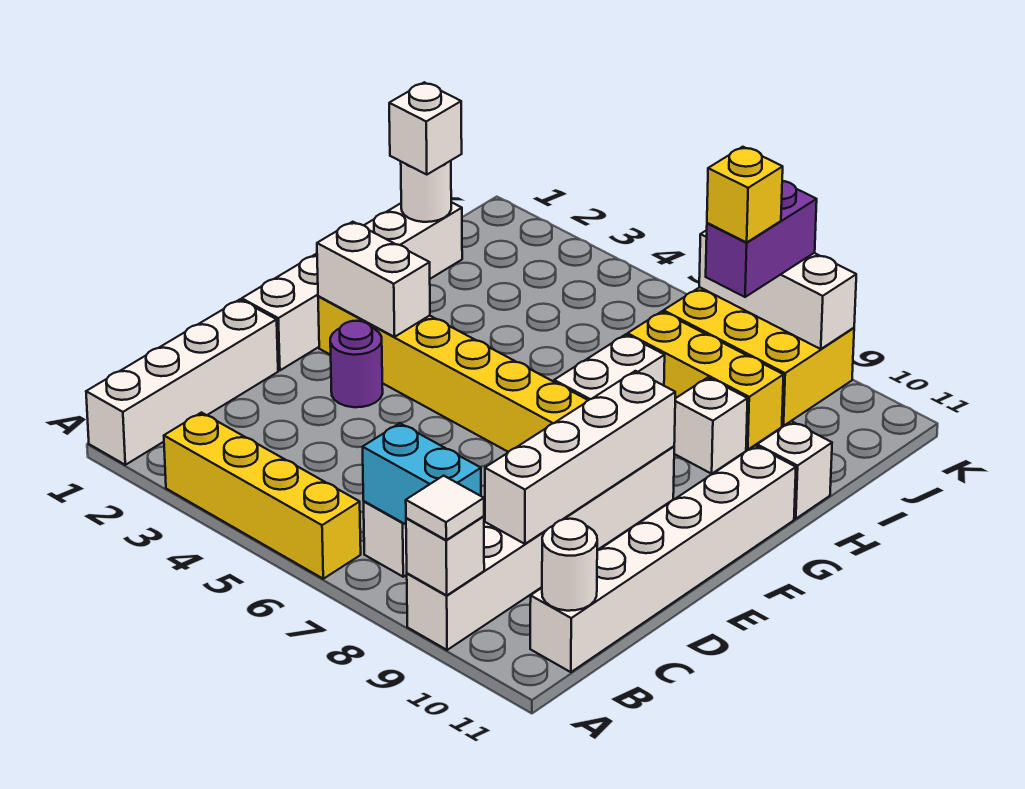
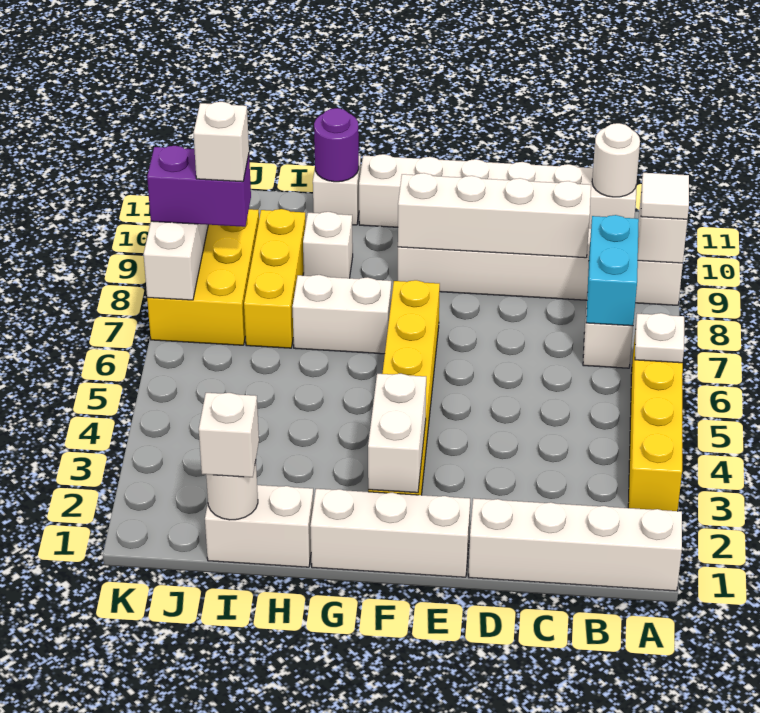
none -> white plate A6 level 2
purple round brick E3 level 1 -> purple round brick H11 level 2
yellow brick J8 level 4 -> white brick J8 level 4

